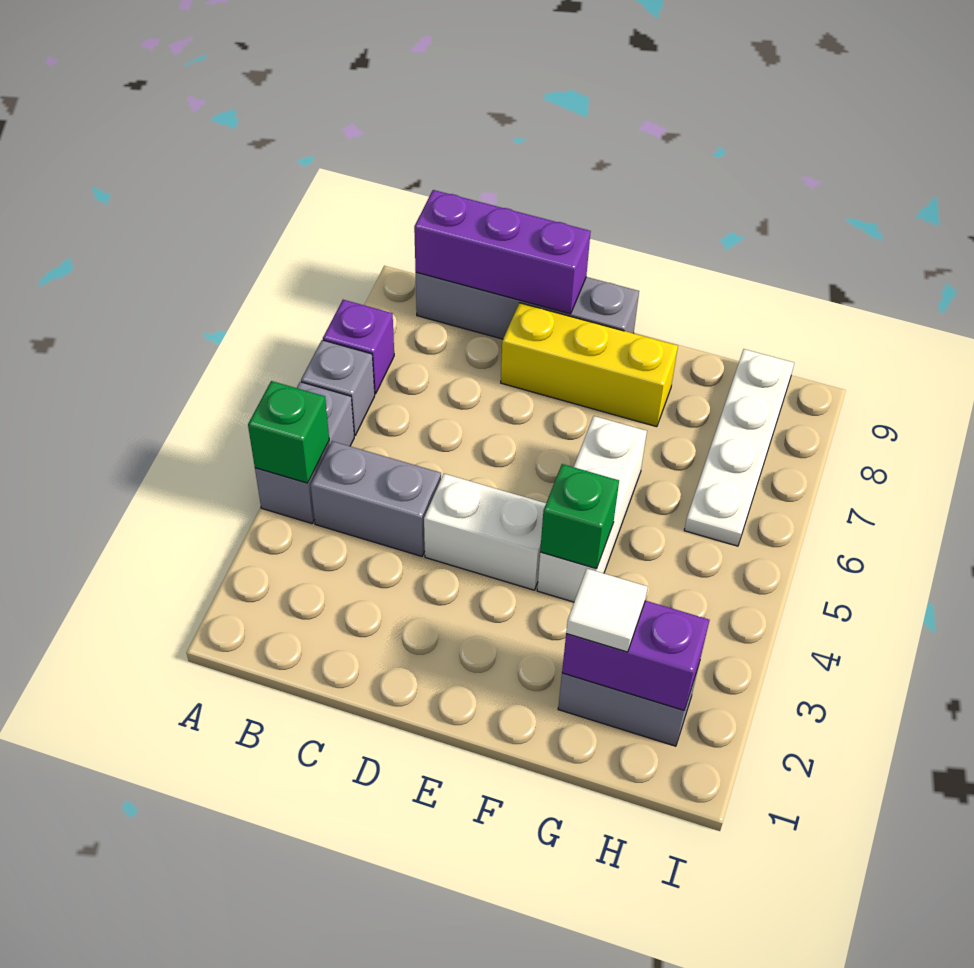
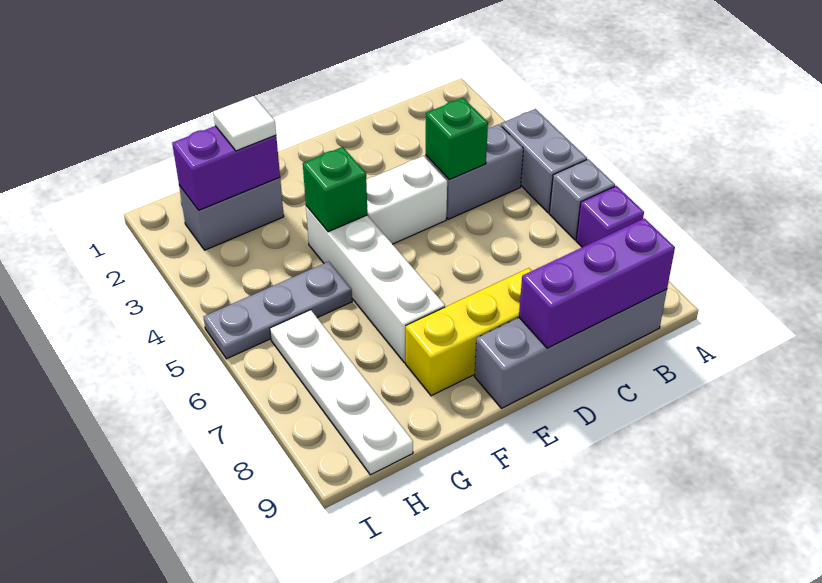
green brick A4 level 2 -> green brick C4 level 2
white brick F4:F6 level 1 -> white brick F4:F7 level 1
none -> grey plate G5:I5 level 1

